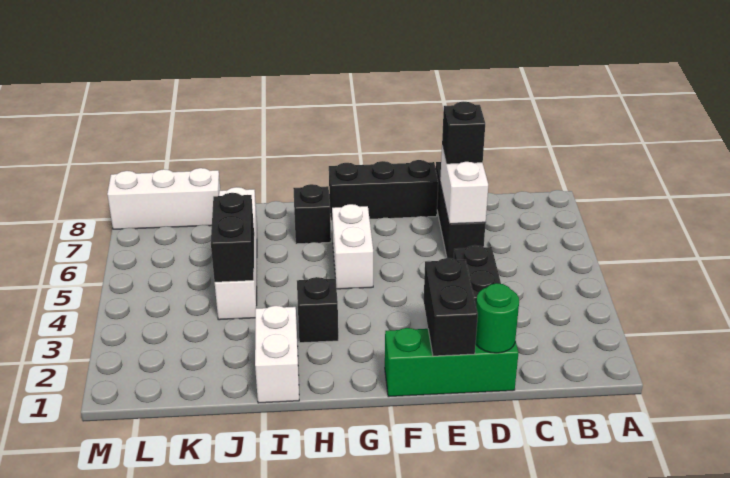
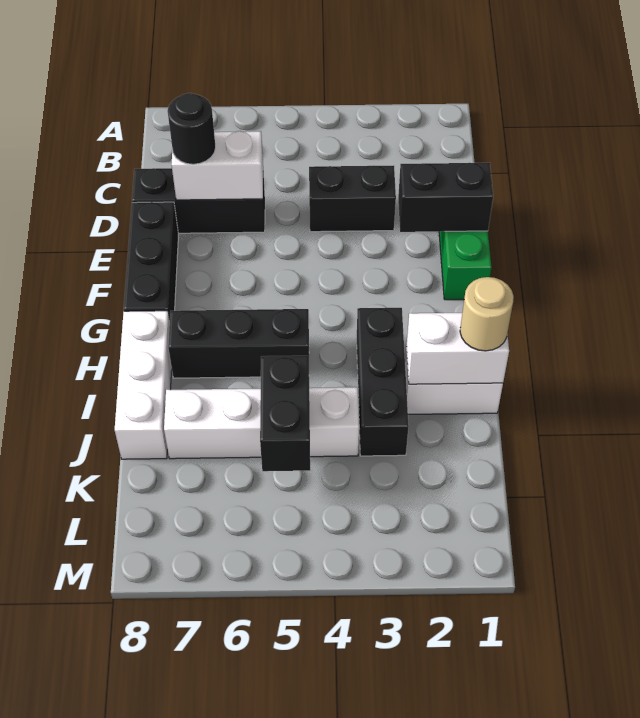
green round brick D1 level 2 -> none
black brick D7 level 3 -> black round brick D7 level 3
white brick G5:G6 level 1 -> white brick I1:I2 level 2
black brick H3 level 1 -> black brick H3:J3 level 1
black brick H7 level 1 -> black brick H5:H7 level 1
none -> tan round brick I1 level 3
black brick J4:J5 level 2 -> black brick J5:K5 level 2
white brick K8:M8 level 1 -> white brick H8:J8 level 1

